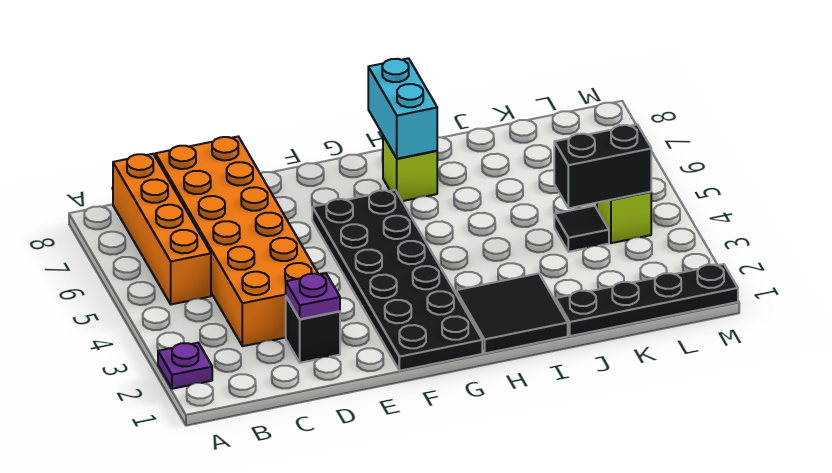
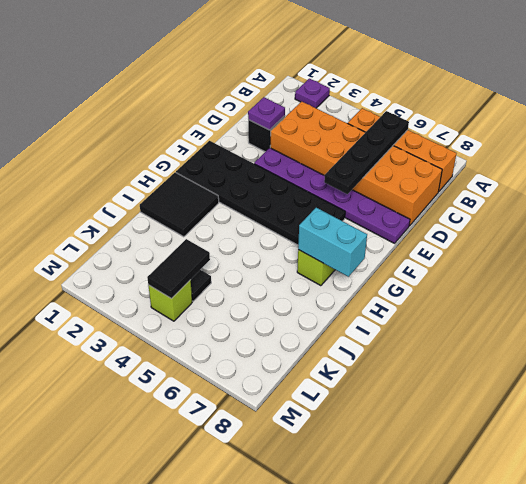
none -> purple plate E3:E8 level 1
black plate J1:M1 level 1 -> black plate B6:E6 level 2
black brick K4:L4 level 2 -> black tile K4:L4 level 2

